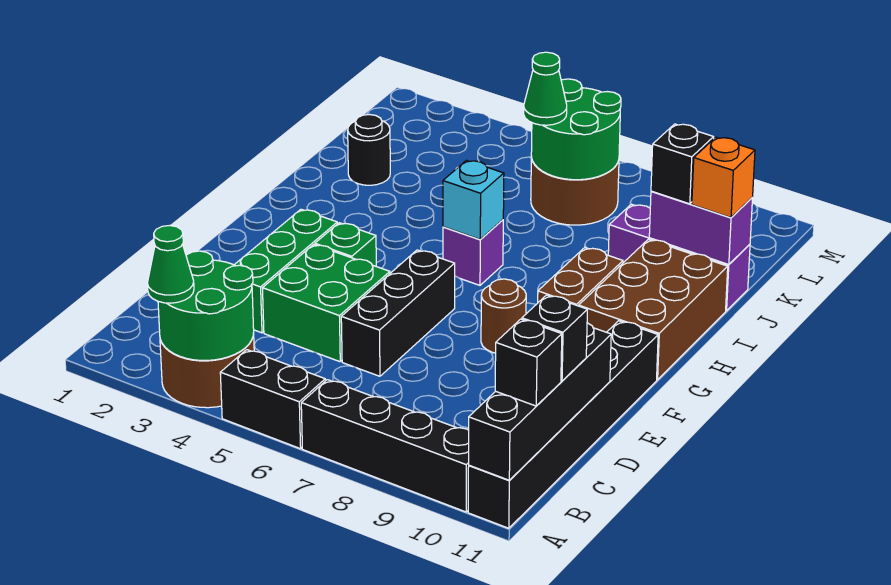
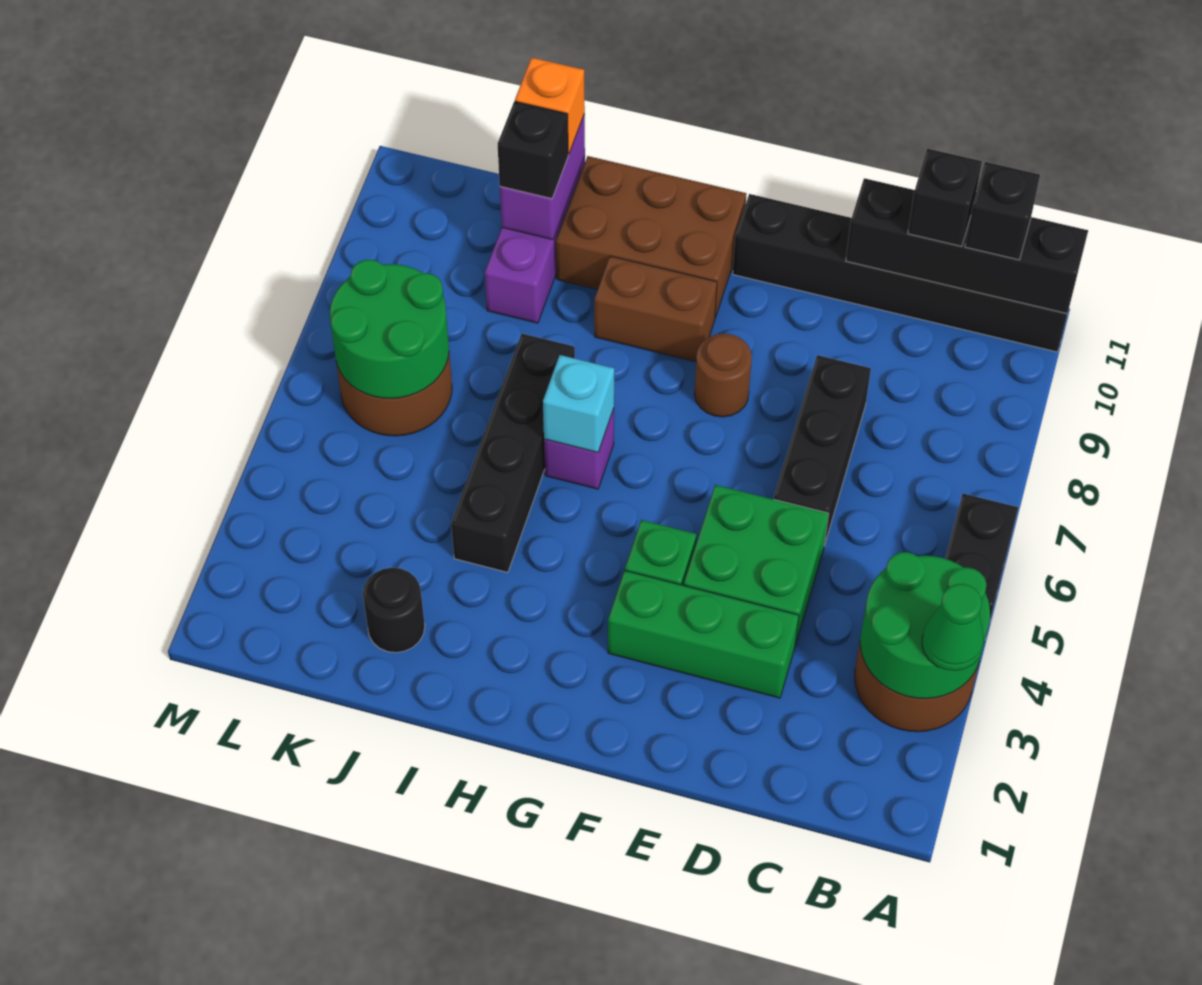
black brick A7:A10 level 1 -> black brick I4:I7 level 1
black brick D6:F6 level 1 -> black brick D6:D8 level 1
green cone K6 level 3 -> none

